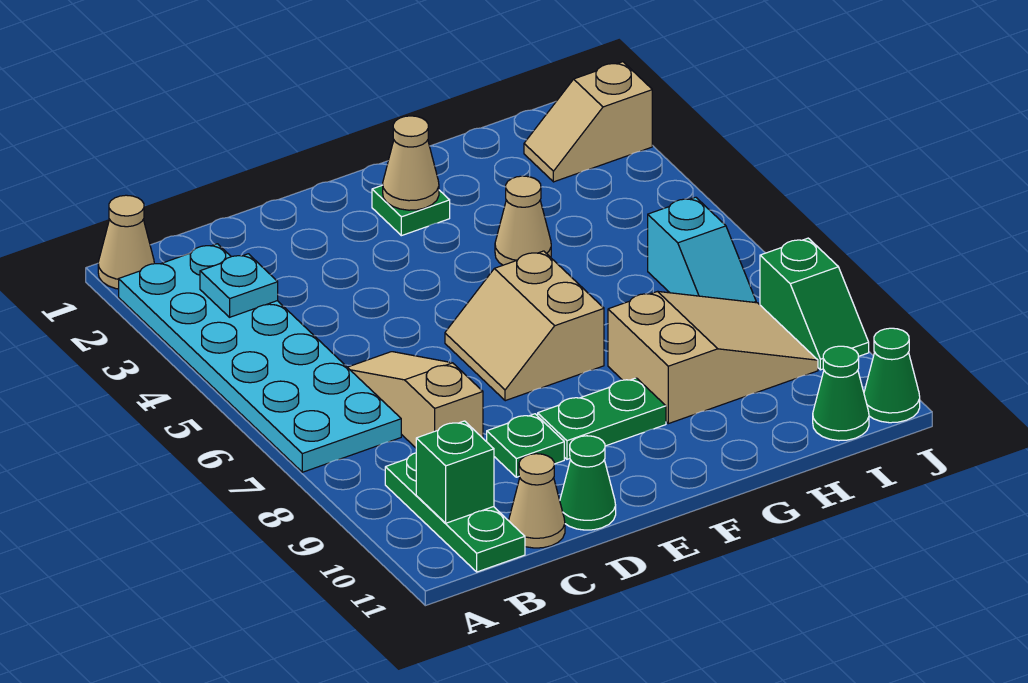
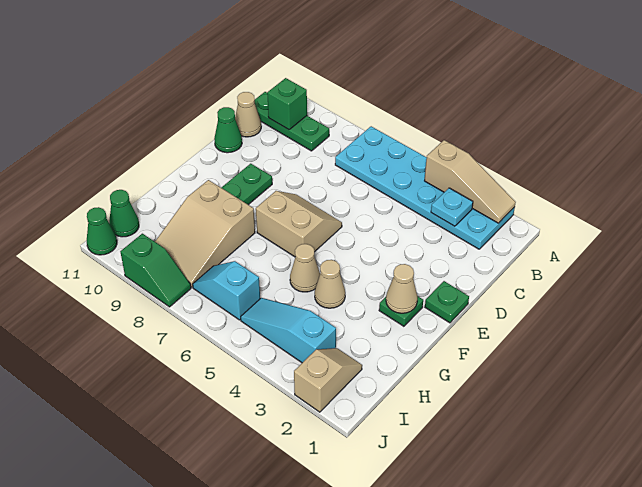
tan cone A1 level 1 -> tan cone G5 level 1
tan slope C6:C8 level 1 top 8 -> tan slope A2:A4 level 2 top 4
green plate D9 level 1 -> green plate E1 level 1
none -> cyan slope I3:I5 level 1 top 3
green slope J8:J9 level 1 top 8 -> green slope J8:J9 level 1 top 9

